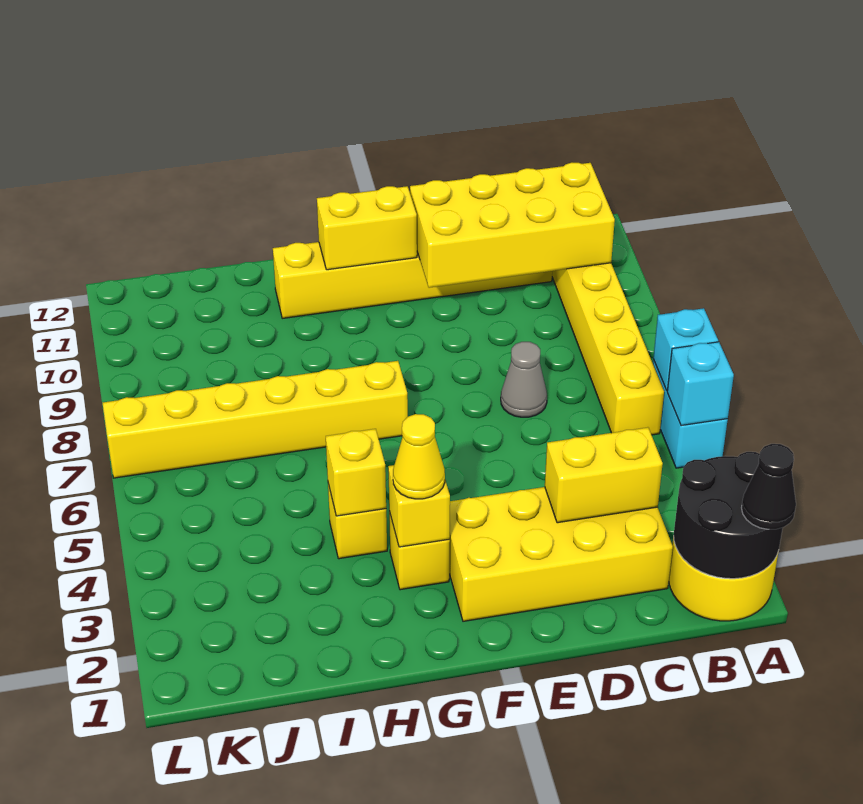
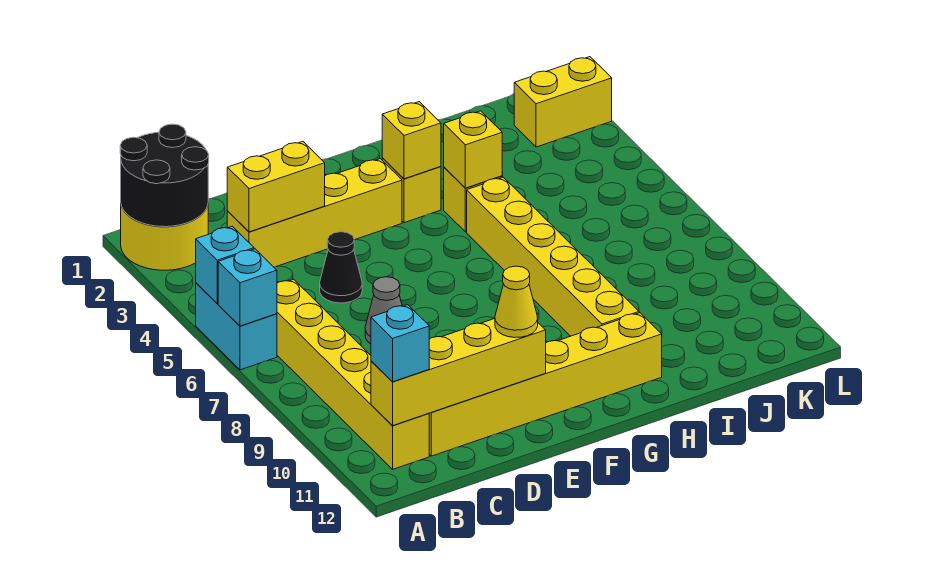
black cone A1 level 3 -> black cone D5 level 1
yellow brick B10:E11 level 2 -> yellow brick B11:E11 level 2
none -> cyan brick B11 level 3
yellow brick C2:F3 level 1 -> yellow brick C3:F3 level 1
yellow brick F11:G11 level 2 -> yellow brick K2:L2 level 1
yellow cone G3 level 3 -> yellow cone E11 level 3
yellow brick G7:L7 level 1 -> yellow brick H5:H10 level 1

